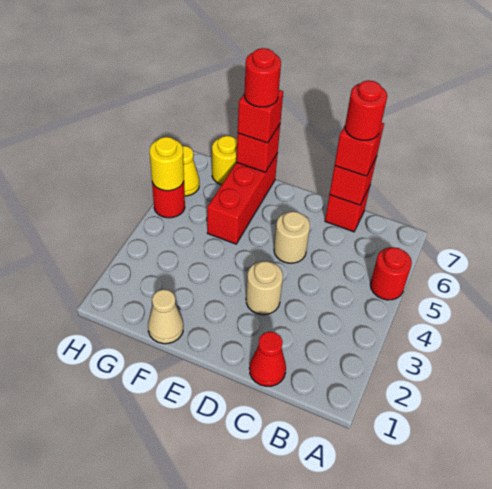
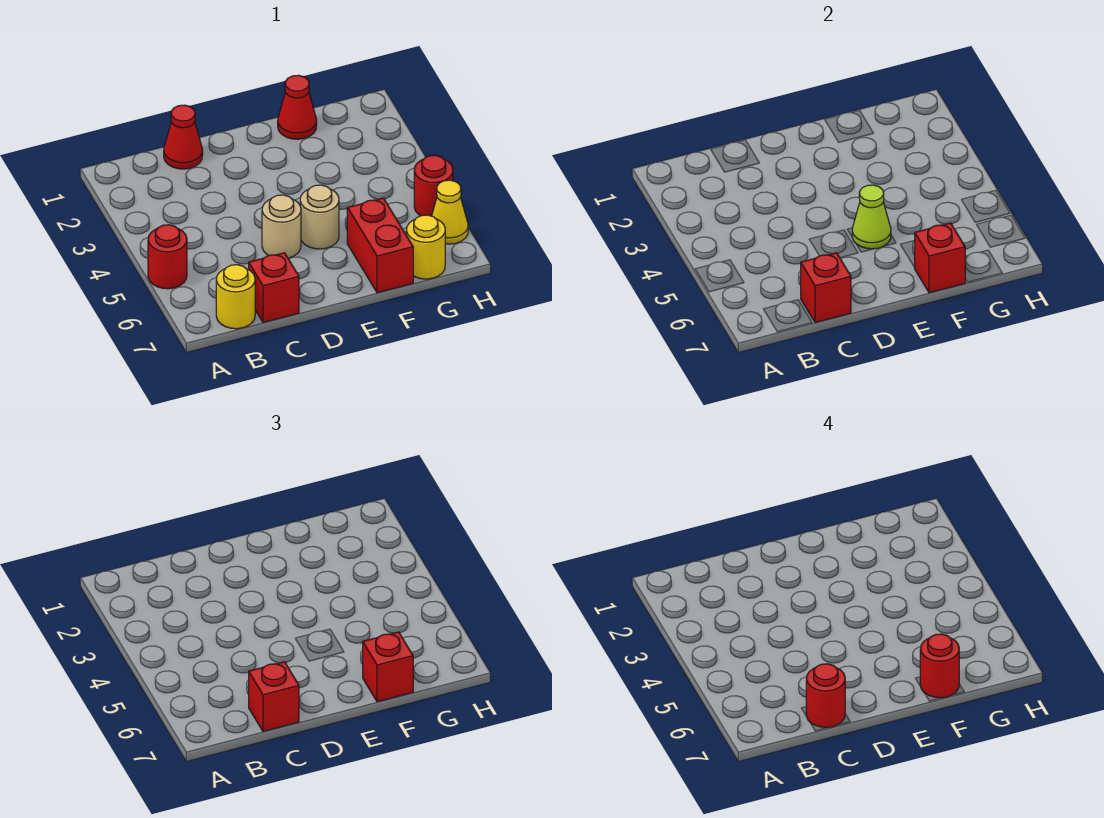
tan round brick D3 level 1 -> tan round brick E5 level 1
none -> lime cone E5 level 2
tan cone F1 level 1 -> red cone F1 level 1
red brick F5:F7 level 1 -> red brick F6:F7 level 1
yellow round brick H5 level 2 -> yellow round brick B7 level 1

